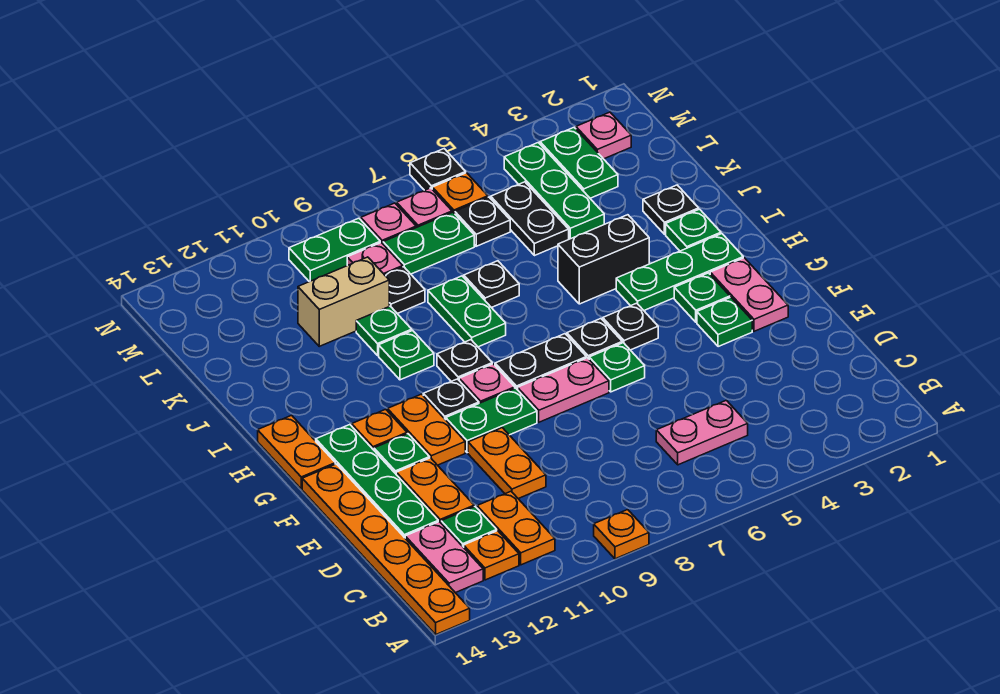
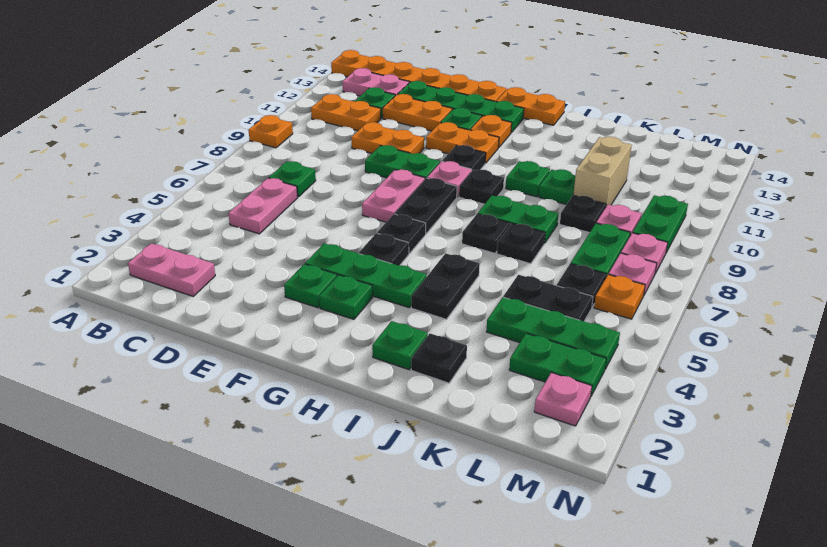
orange plate B12 level 1 -> none
pink plate F2:G2 level 1 -> pink plate B2:C2 level 1
green plate F6 level 1 -> green plate C7 level 1
green plate F9:F10 level 1 -> green plate E9:F9 level 1
green plate H2:H4 level 1 -> green plate F4:H4 level 1
black brick I4:I5 level 1 -> black plate I4:I5 level 1
black plate N6 level 1 -> black plate I7 level 1

